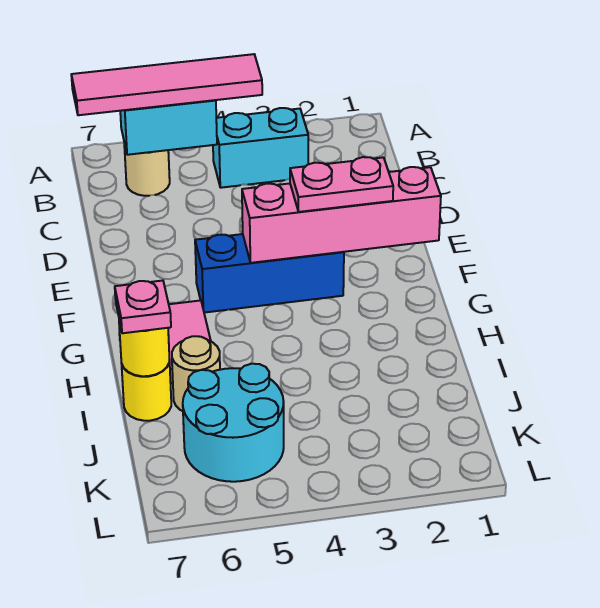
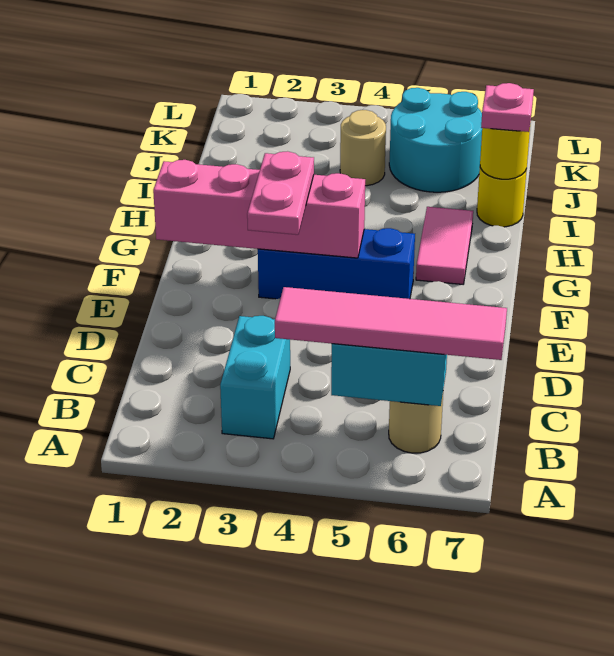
cyan brick B3:B4 level 1 -> cyan brick B3:C3 level 1
pink plate F2:F3 level 3 -> pink plate E3:F3 level 3
tan round brick I6 level 1 -> tan round brick J4 level 1

